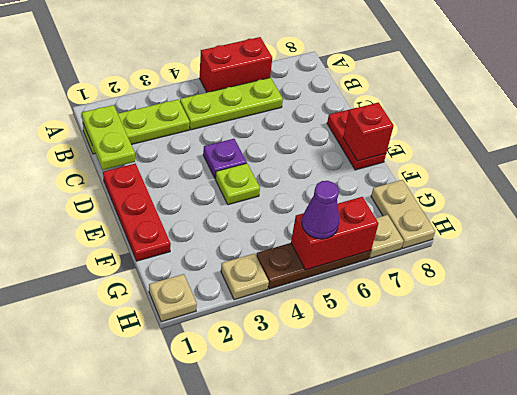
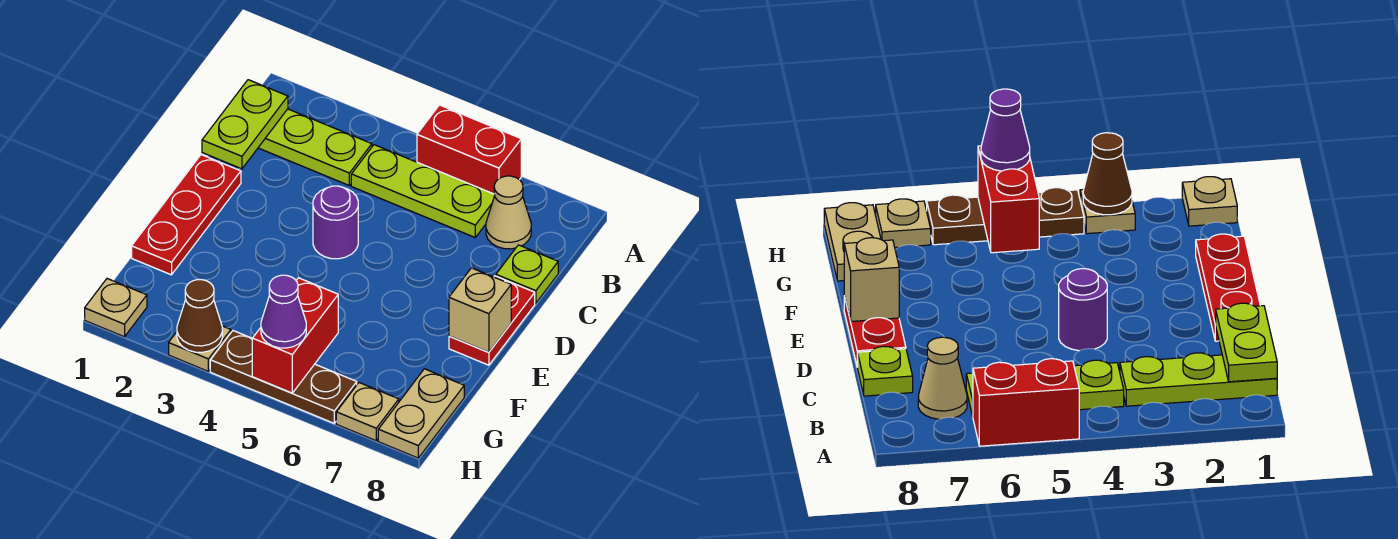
none -> tan cone B7 level 1
purple plate D4 level 1 -> purple round brick D4 level 1
lime plate E4 level 1 -> lime plate C8 level 1
red brick E8 level 2 -> tan brick E8 level 2
none -> brown cone H3 level 2
red brick H5:H6 level 2 -> red brick G5:H5 level 2

